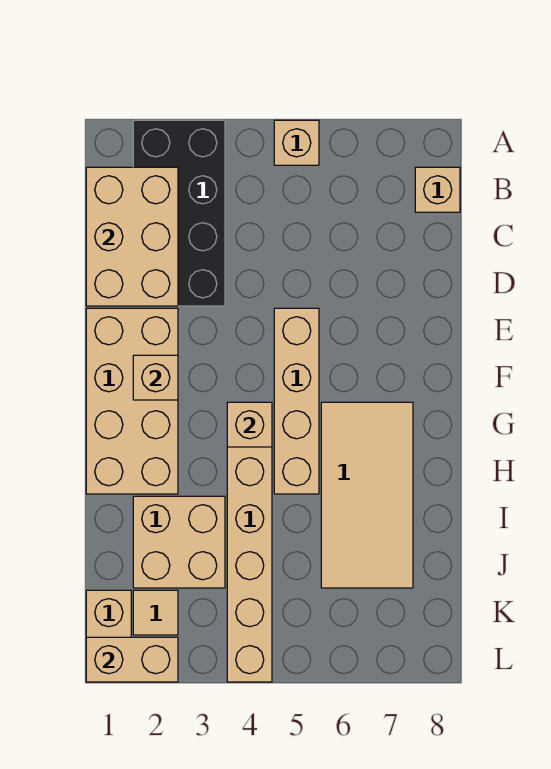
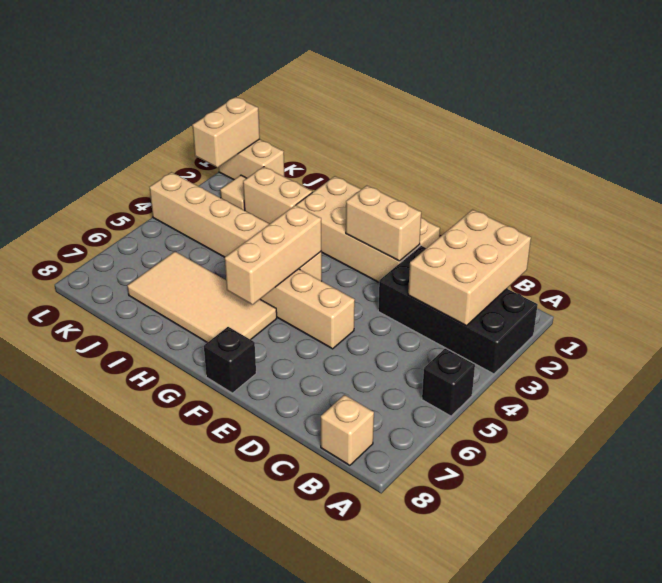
tan brick A5 level 1 -> black brick A5 level 1
tan brick B1:D2 level 2 -> tan brick B1:C3 level 2
tan brick F2 level 2 -> tan brick E2:F2 level 2
none -> black brick F8 level 1
tan brick G4 level 2 -> tan brick G4:G6 level 2
tan brick I2:J3 level 1 -> tan brick I2:J2 level 1

